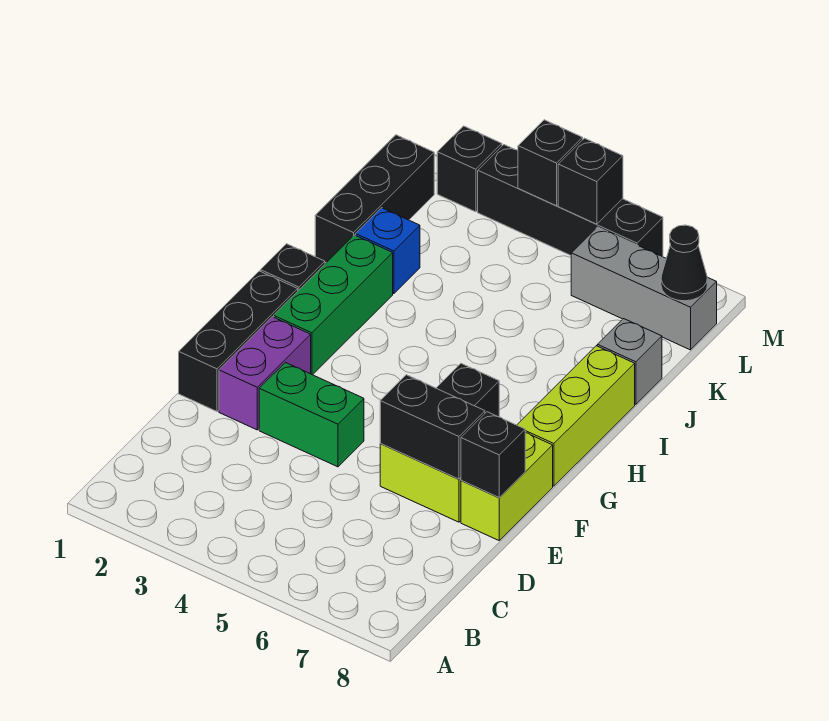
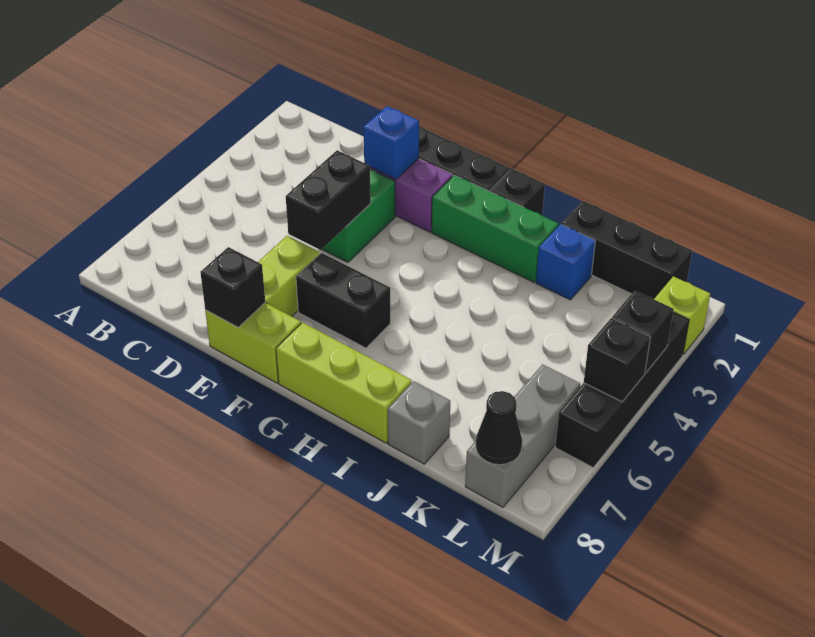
none -> blue brick E2 level 2
black brick E6:E7 level 2 -> black brick E4:E5 level 2
black brick M2 level 1 -> lime brick M2 level 1

